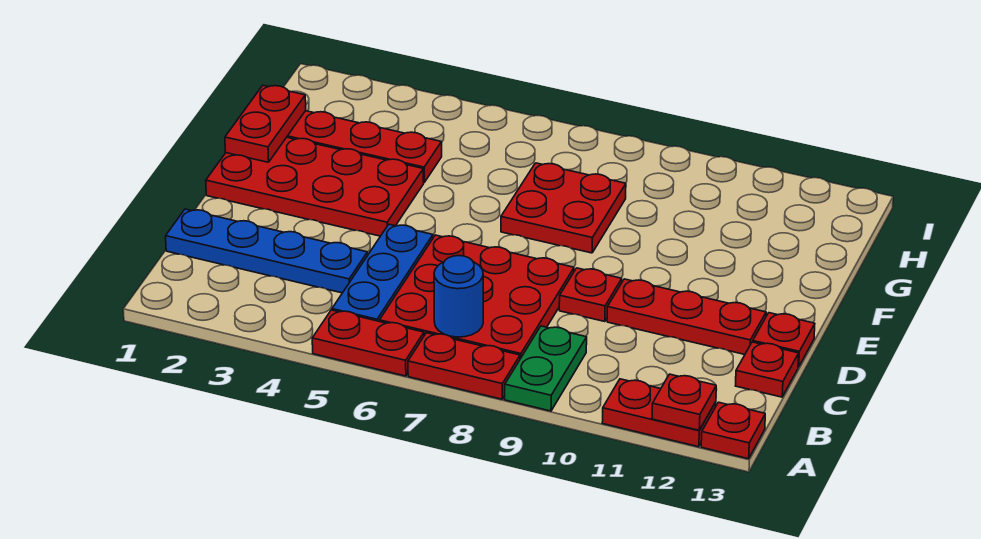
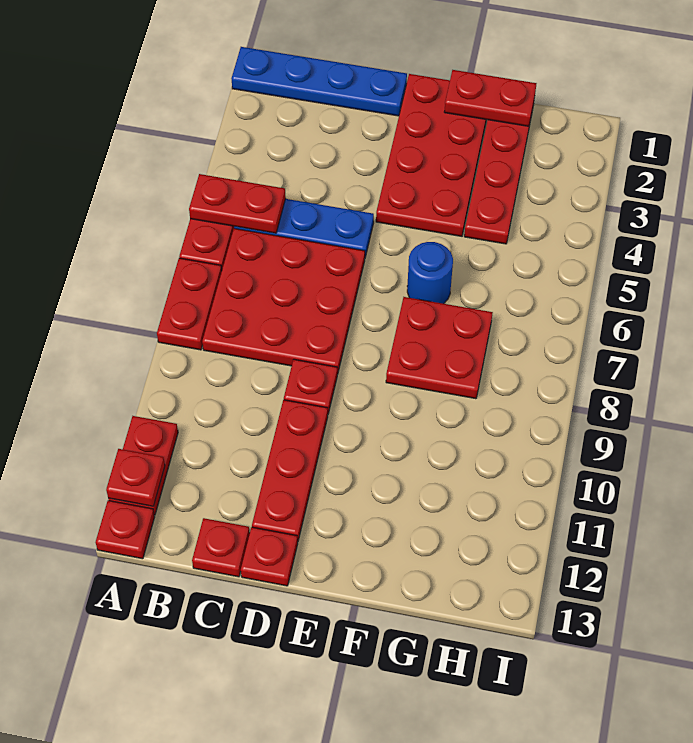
none -> red plate A5:B5 level 2
green plate A9:B9 level 1 -> none
blue round brick B7 level 2 -> blue round brick F6 level 1
blue plate C1:C4 level 1 -> blue plate A1:D1 level 1

